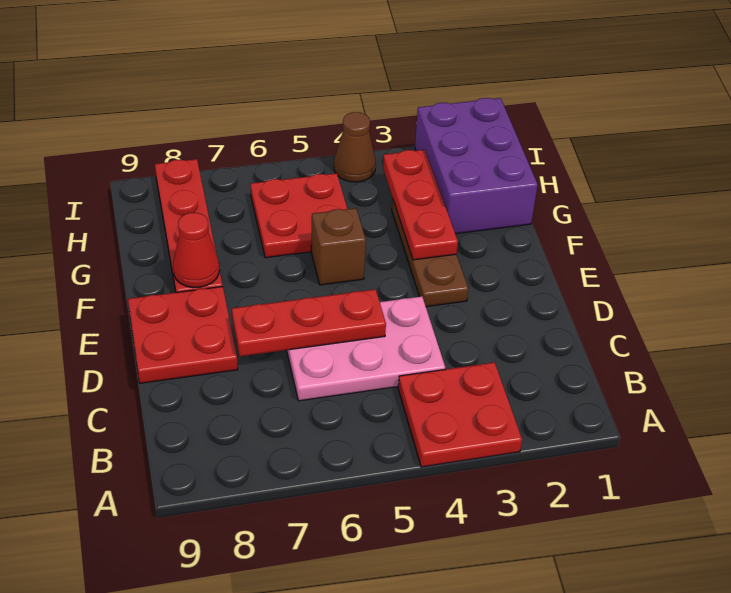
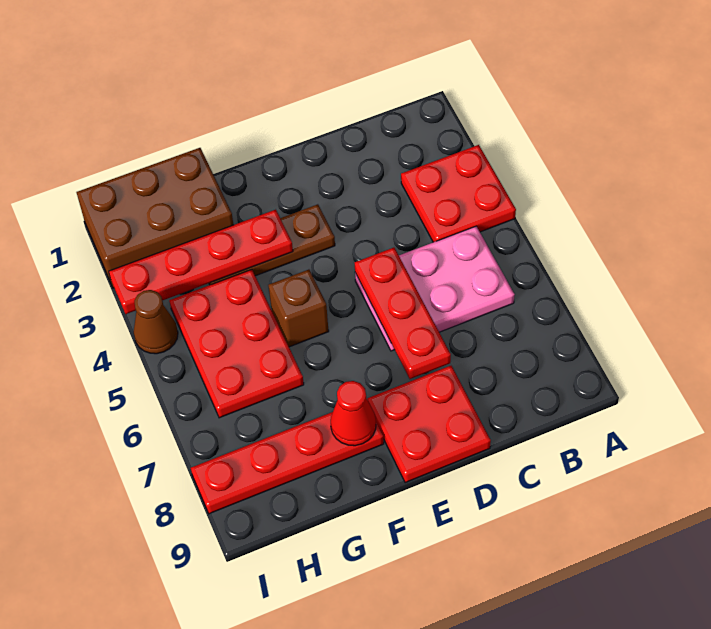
pink plate C4:D6 level 1 -> pink plate B5:D6 level 1
red plate F3:H3 level 2 -> red plate F3:I3 level 2
purple brick G1:I2 level 1 -> brown brick G1:I2 level 1
red plate G5:H6 level 1 -> red plate G4:H6 level 1

